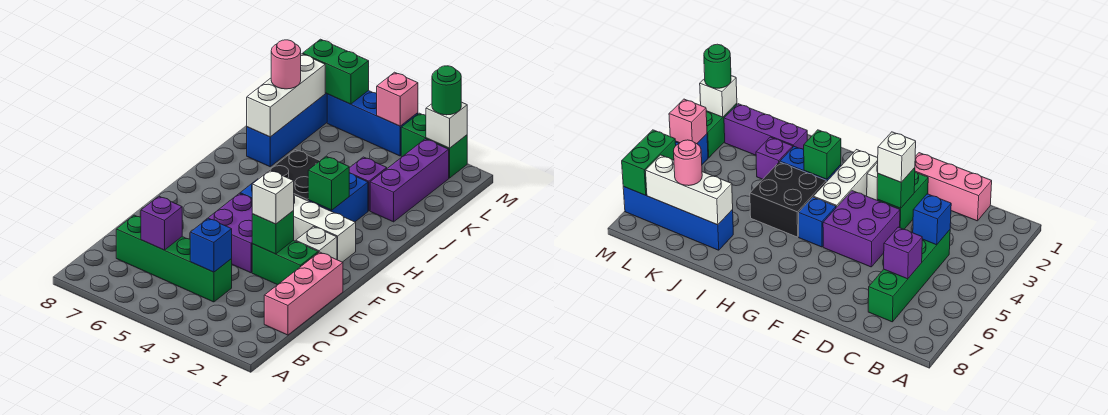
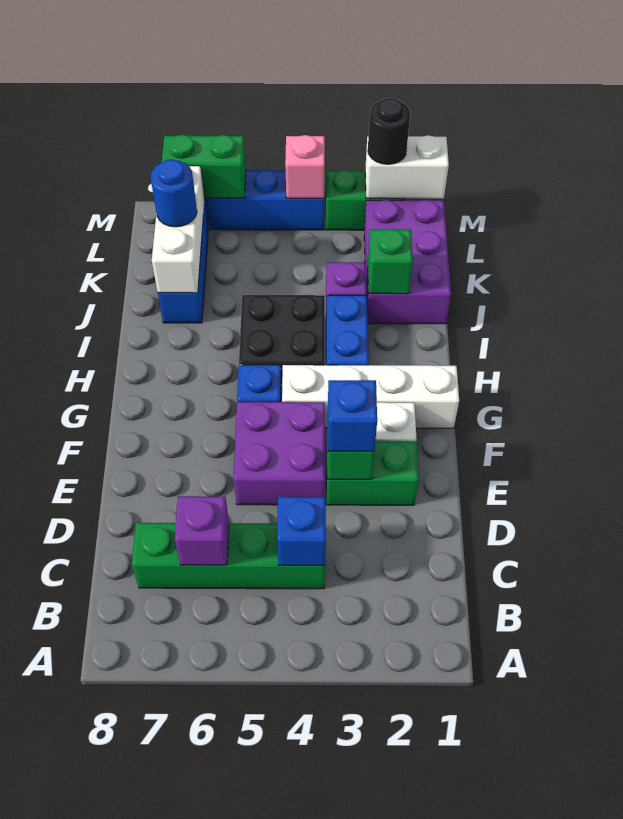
pink brick C1:E1 level 1 -> none
white brick E3 level 3 -> blue brick E3 level 3
white brick G2:G4 level 1 -> white brick G1:G4 level 1
green brick H3 level 2 -> green brick J2 level 2
purple brick J2:L2 level 1 -> purple brick J1:L2 level 1
pink round brick K7 level 3 -> blue round brick K7 level 3
white brick M2 level 2 -> white brick M1:M2 level 2
green round brick M2 level 3 -> black round brick M2 level 3

